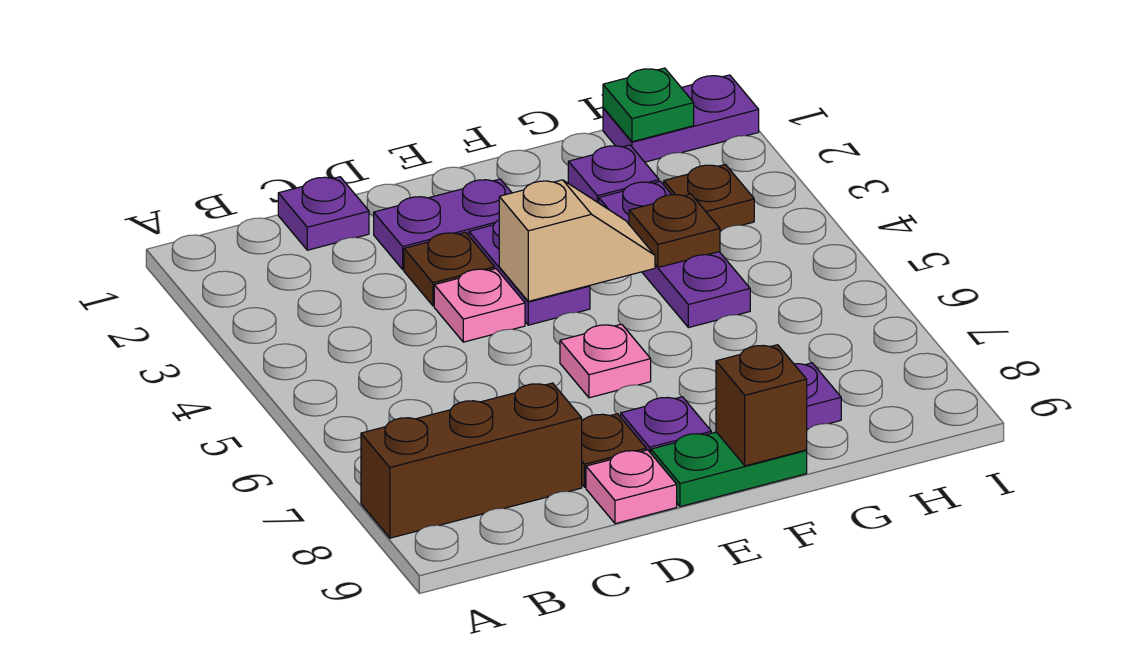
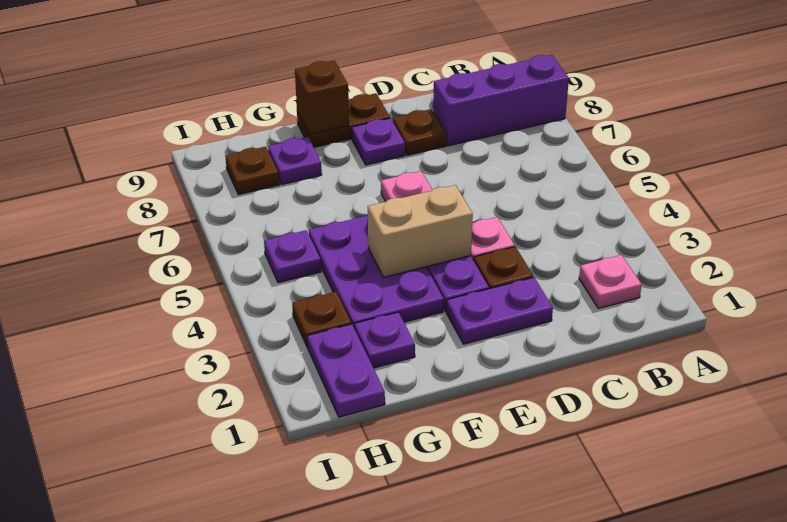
brown brick A8:C8 level 1 -> purple brick A8:C8 level 1
purple plate C1 level 1 -> purple plate H5 level 1
pink plate D9 level 1 -> pink plate B2 level 1
tan slope E4:F4 level 2 top E -> tan brick E4:F4 level 2
green plate E9:F9 level 1 -> brown plate E9:F9 level 1
purple plate G3:G5 level 1 -> purple plate F3:G5 level 1
brown plate G4 level 2 -> brown plate H8 level 1
purple plate H1:I1 level 1 -> purple plate H1:H2 level 1
green plate H1 level 2 -> none

